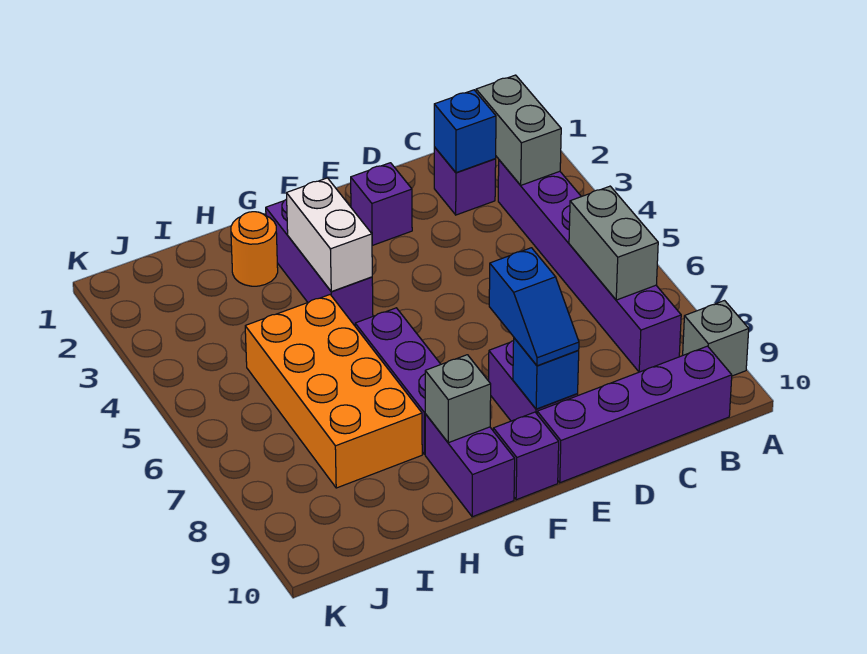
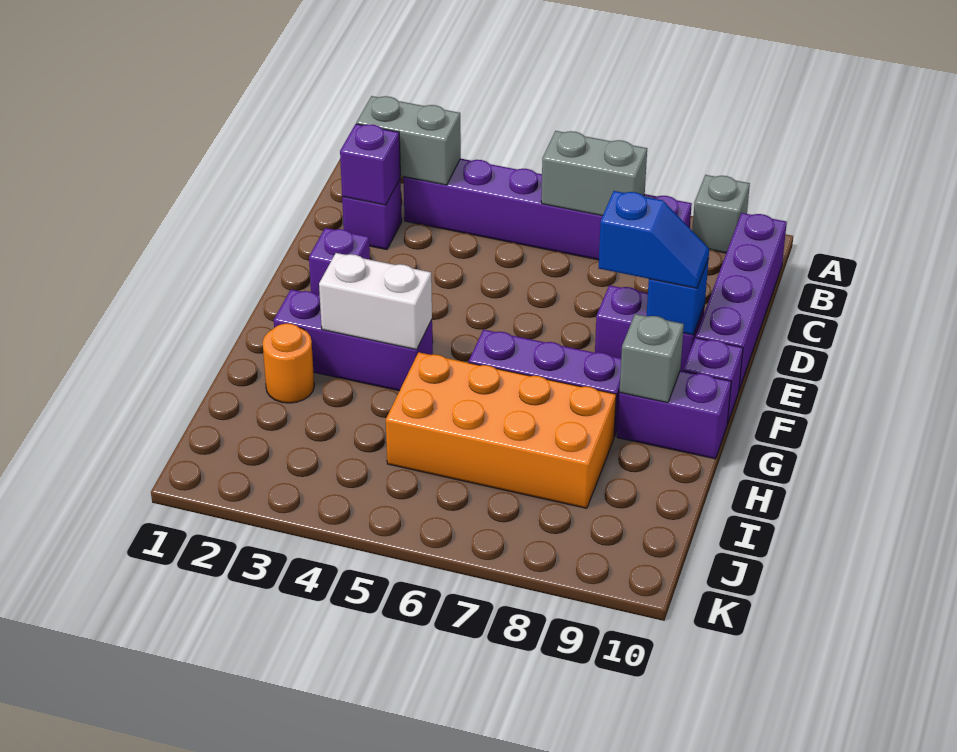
blue brick C2 level 2 -> purple brick C2 level 2

